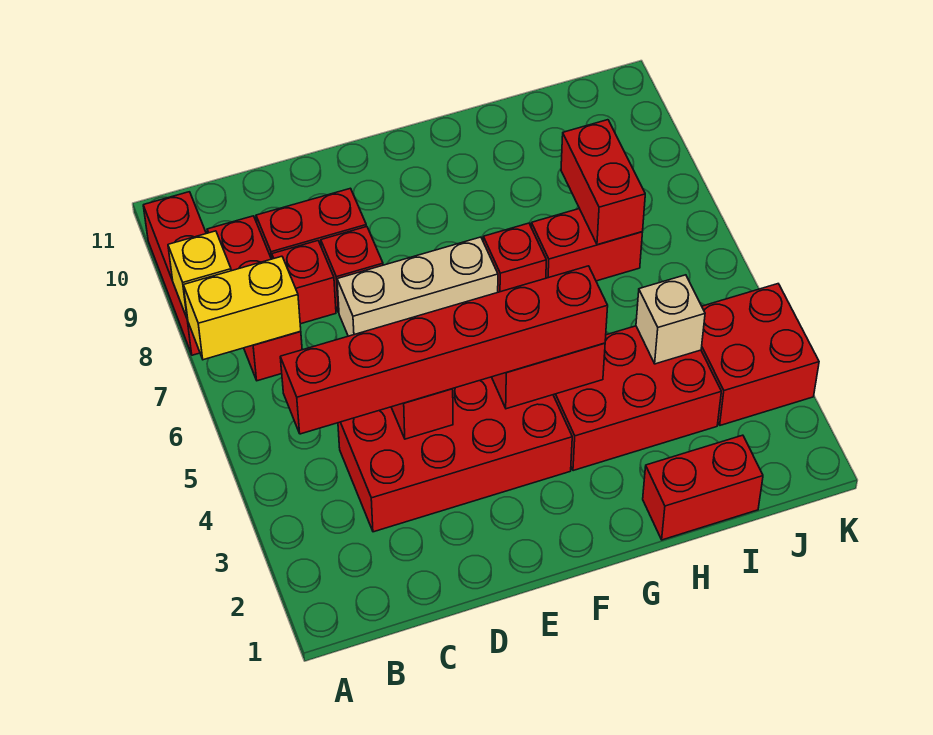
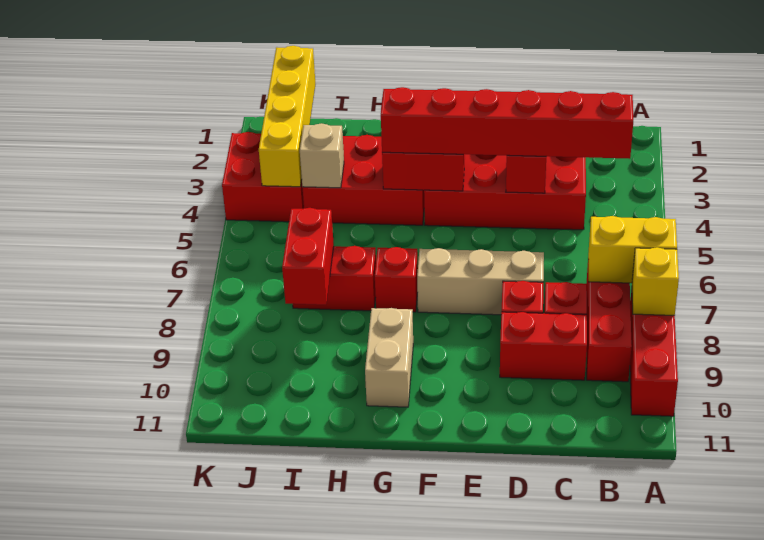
none -> tan brick G9:G10 level 1
red brick H1:I1 level 1 -> none
none -> yellow brick J1:J4 level 2

